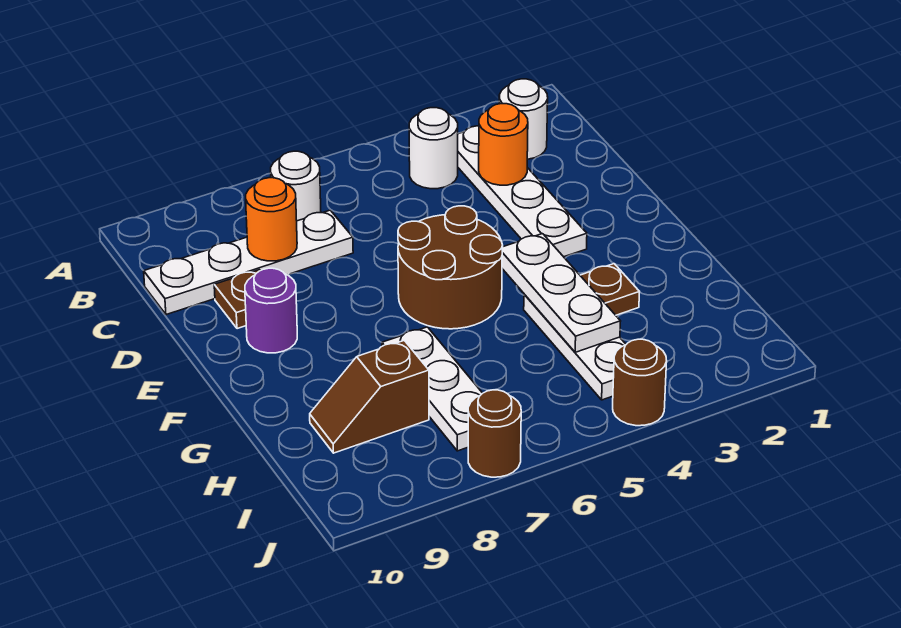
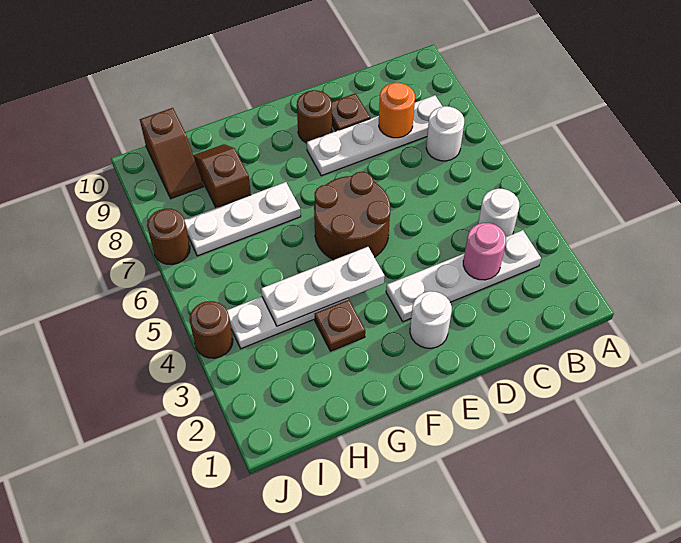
white round brick B2 level 1 -> white round brick E2 level 1
orange round brick C3 level 2 -> pink round brick C3 level 2
white plate C7:C10 level 1 -> white plate B8:E8 level 1
purple round brick E9 level 1 -> brown round brick E9 level 1
none -> brown slope I9:I10 level 1 top 10

